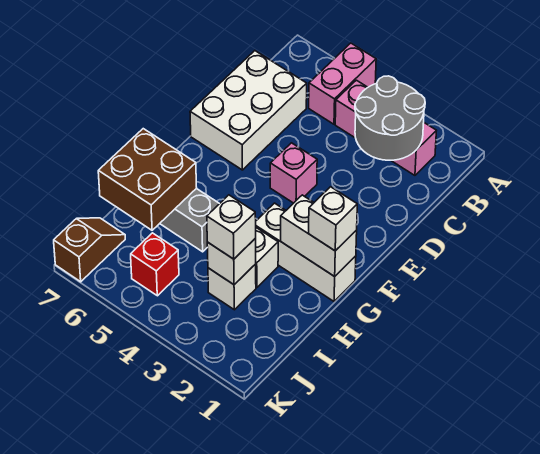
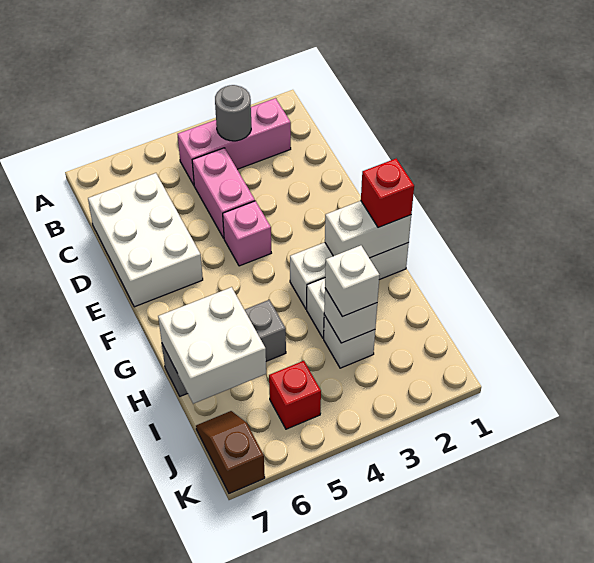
pink brick A5:B5 level 1 -> pink brick C4:D4 level 1
grey round brick B2:C3 level 2 -> grey round brick B3 level 2
white brick G1 level 3 -> red brick G1 level 3
brown brick H6:I7 level 2 -> white brick H6:I7 level 2

